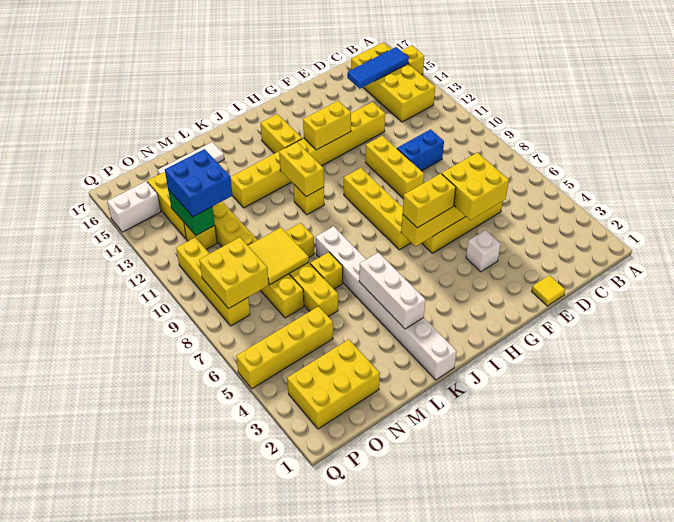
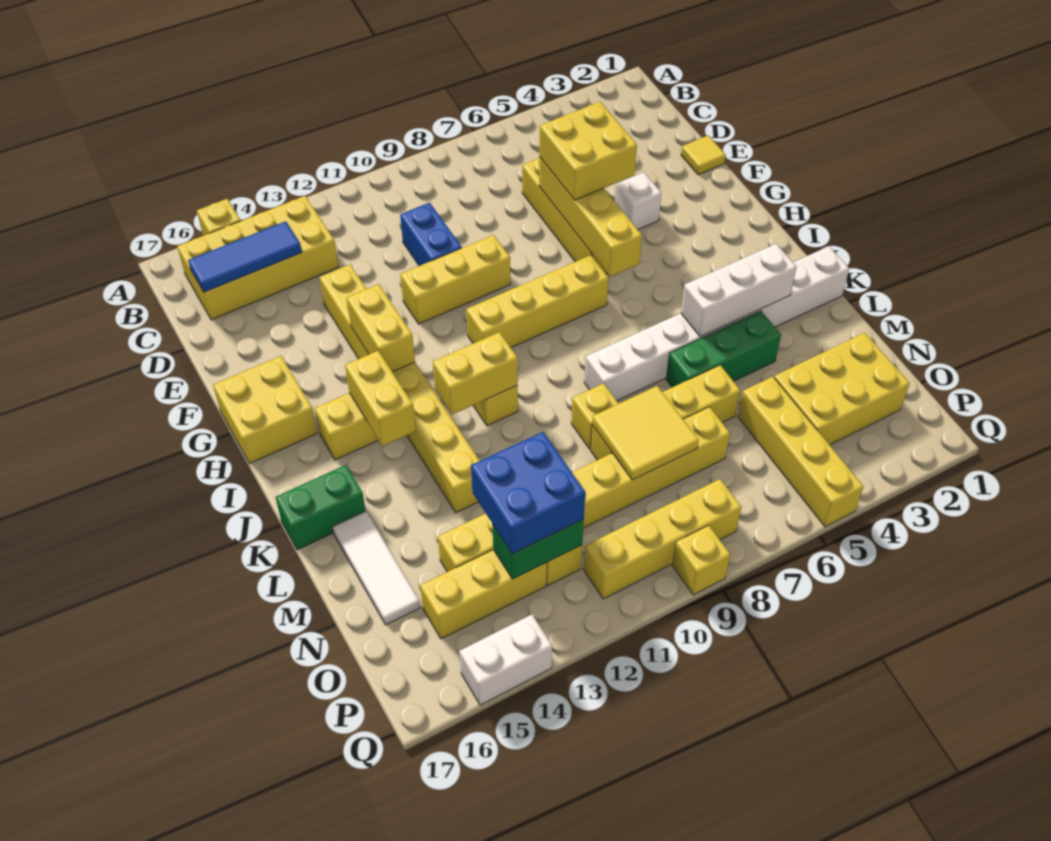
blue tile B15:D15 level 2 -> blue tile C14:C16 level 2
yellow brick G6:H6 level 3 -> yellow brick I14:J14 level 2
none -> green brick K16:K17 level 1
none -> green brick L4:L6 level 1
yellow brick L7 level 1 -> yellow brick Q9 level 1
yellow brick N2:P3 level 1 -> yellow brick N2:O4 level 1
yellow brick O8:P9 level 2 -> yellow brick G16:H17 level 1
white brick P15:Q15 level 1 -> white brick Q14:Q15 level 1

